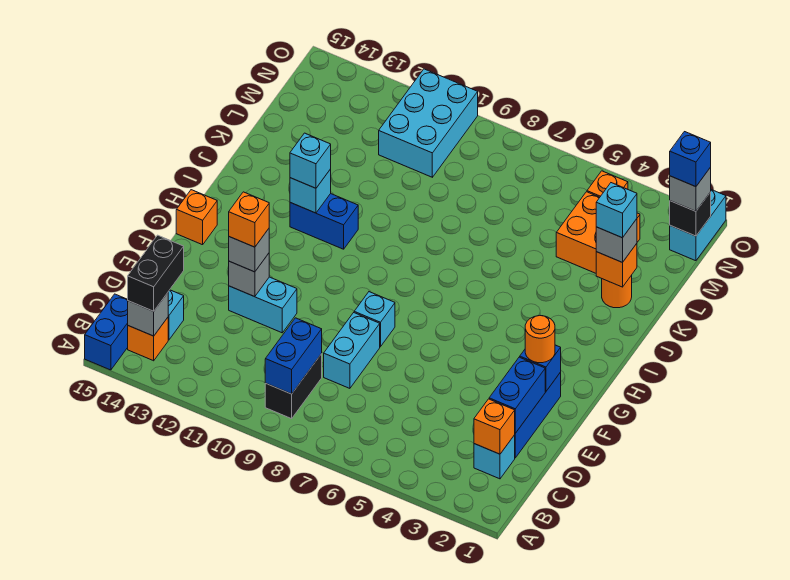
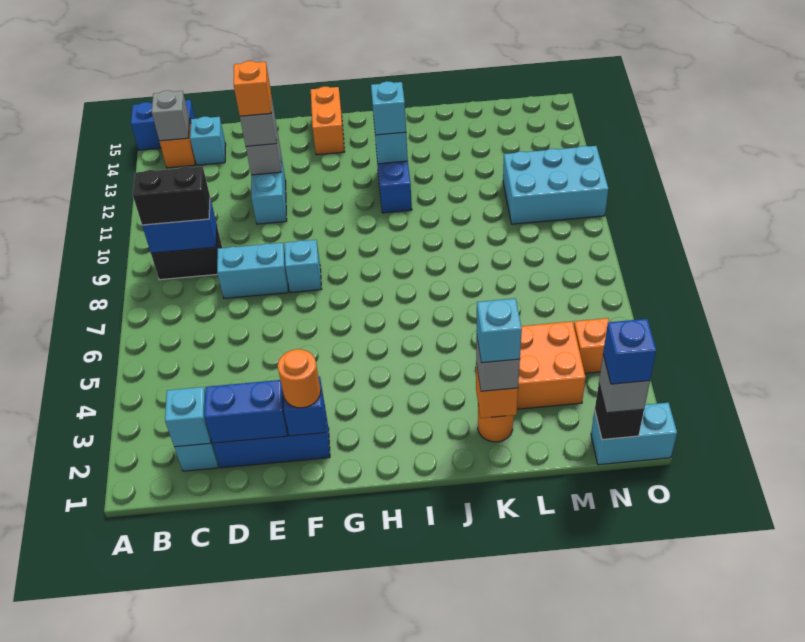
black brick B14:C14 level 3 -> black brick B9:C9 level 3
orange brick C2 level 2 -> cyan brick C2 level 2
orange brick G15 level 1 -> orange brick G14:G15 level 1

